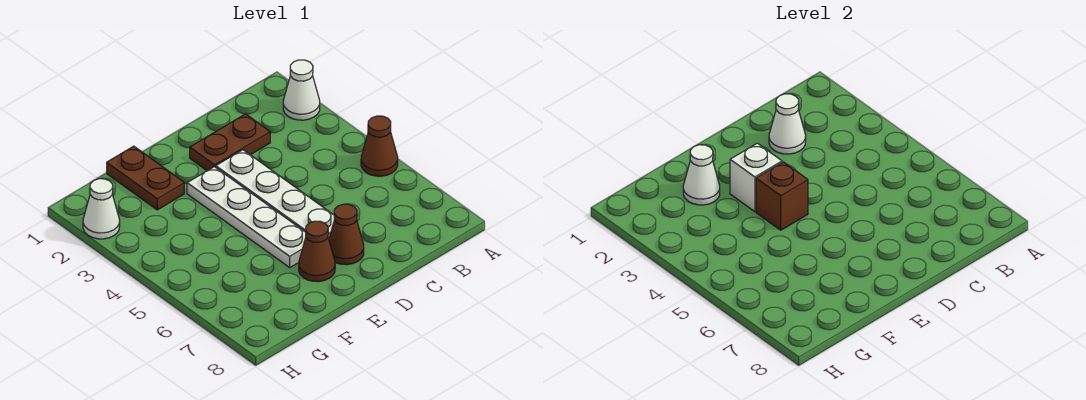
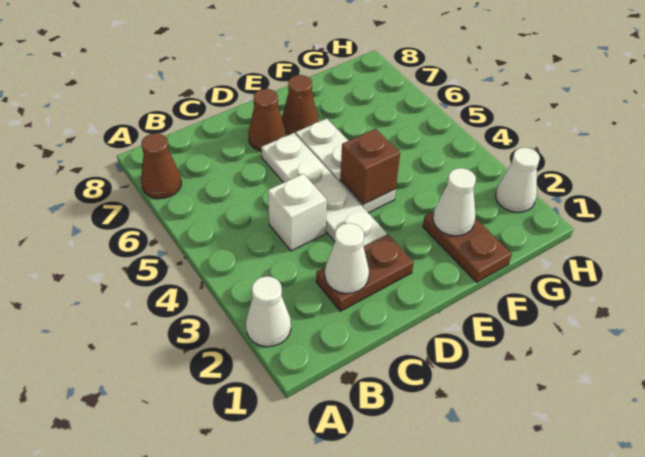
brown cone A5 level 1 -> brown cone A7 level 1
white plate E3:E6 level 1 -> white plate E4:E6 level 1
white brick E3 level 2 -> white brick C4 level 1

